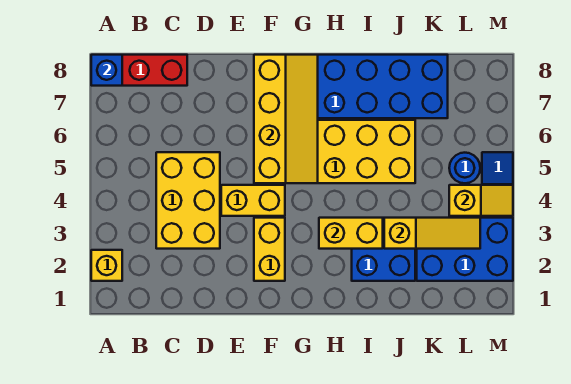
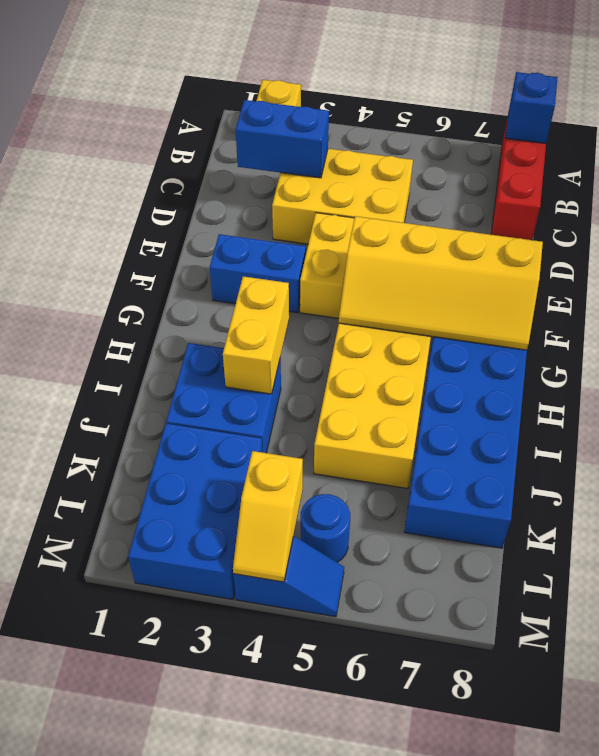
none -> blue brick C2:C3 level 2
yellow brick F2:F3 level 1 -> blue brick F2:F3 level 1
yellow slope J3:L3 level 2 top J -> none

